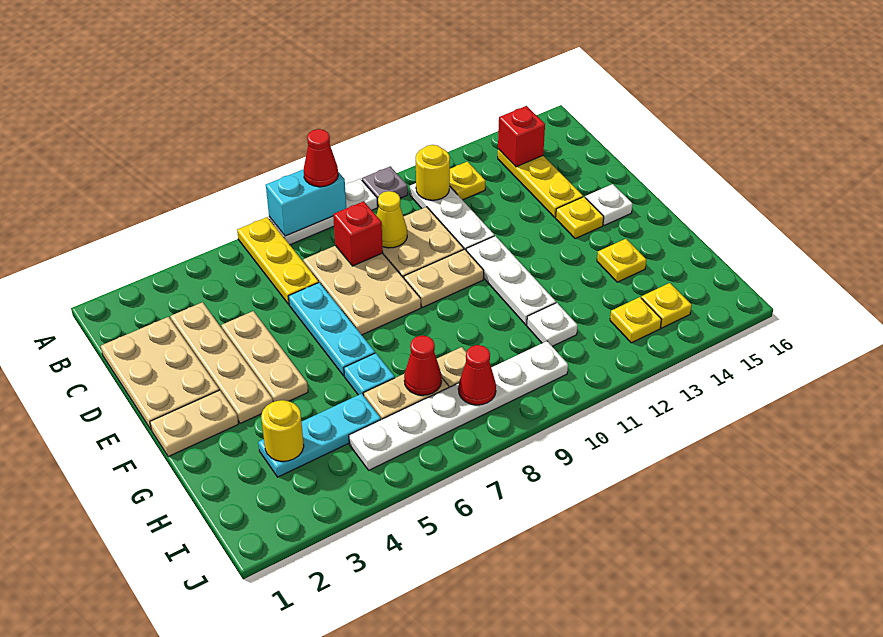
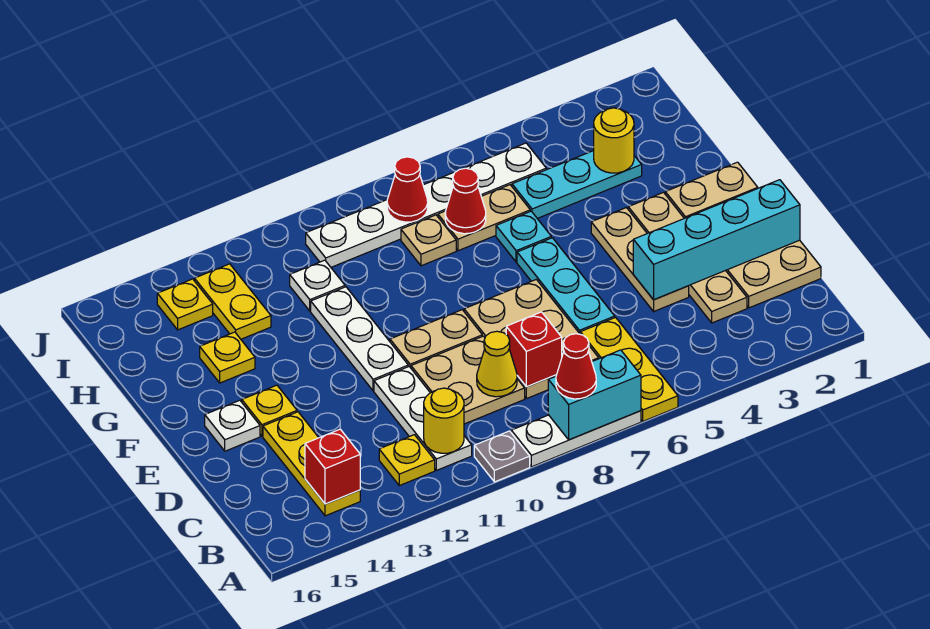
none -> cyan brick D1:D4 level 2
yellow plate I13 level 1 -> yellow plate H13:I13 level 1

